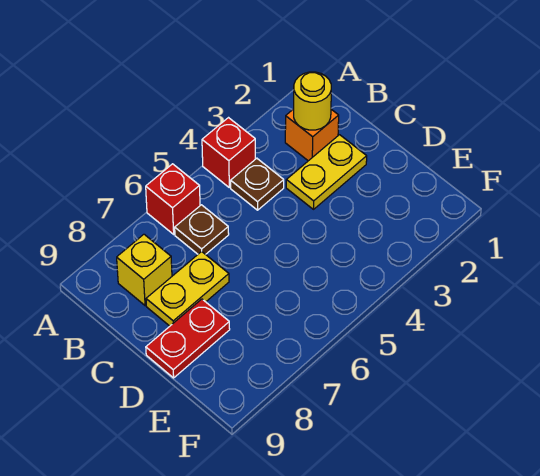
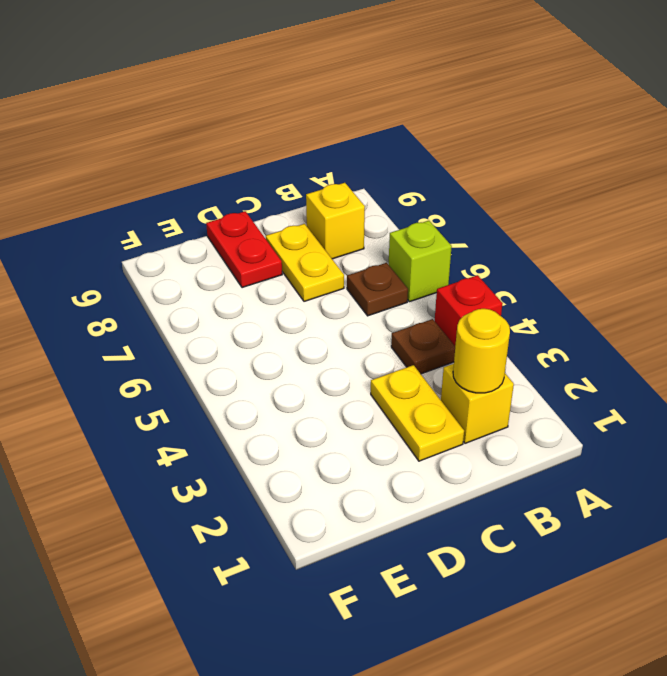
red brick A6 level 1 -> lime brick A6 level 1
orange brick B2 level 1 -> yellow brick B2 level 1

